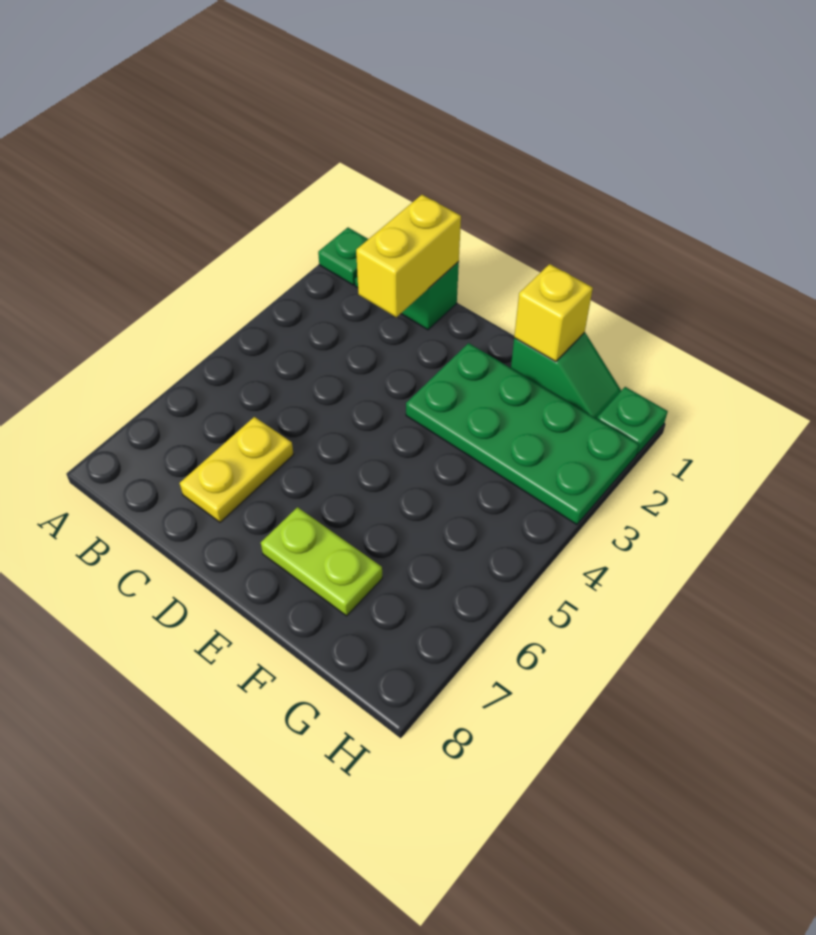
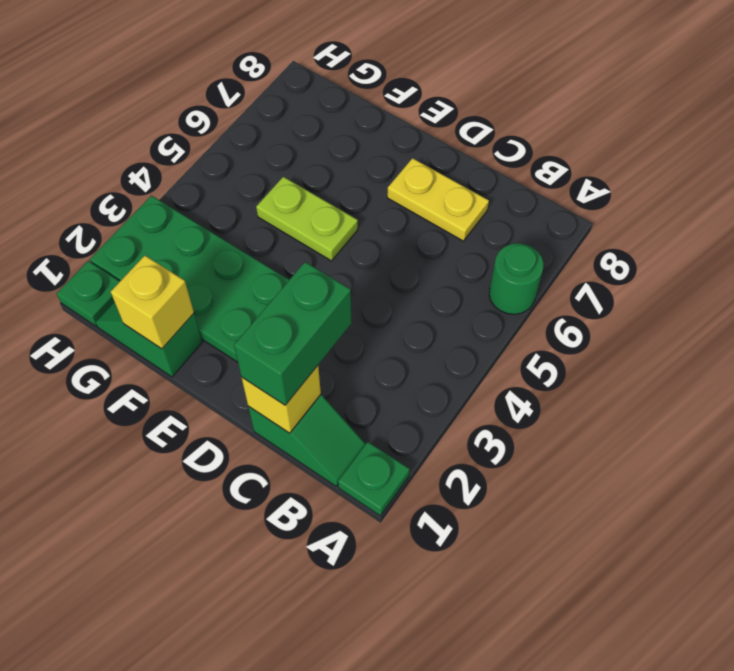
none -> green round brick A6 level 1
yellow brick C1:C2 level 2 -> yellow brick C1 level 2
none -> green brick C1:C2 level 3
yellow plate C6:C7 level 1 -> yellow plate C7:D7 level 1
lime plate E7:F7 level 1 -> lime plate E5:F5 level 1

